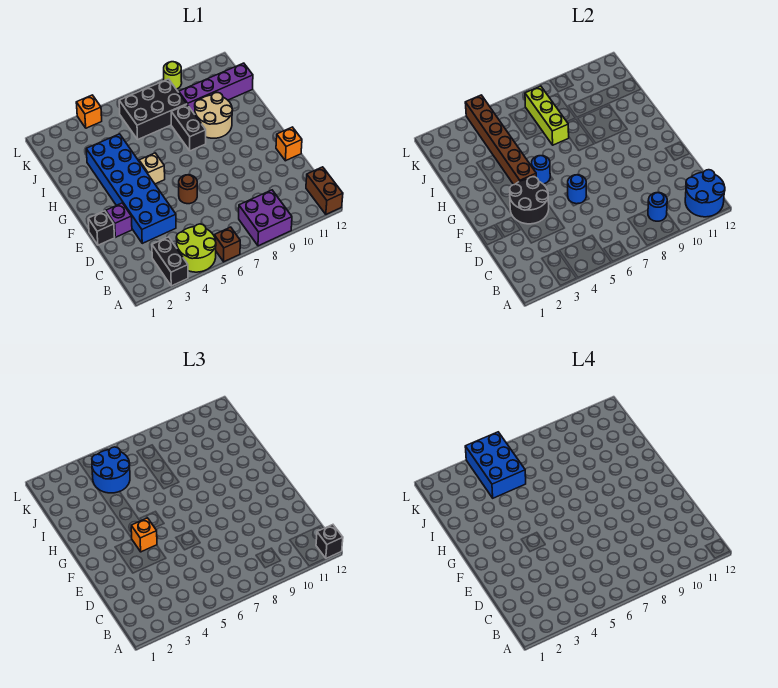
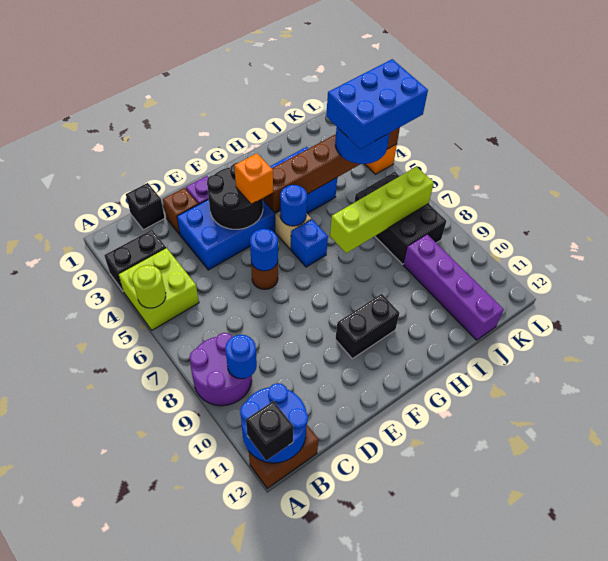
lime round brick A4:B5 level 1 -> lime brick A4:B5 level 1
brown brick A6 level 1 -> brown brick D2 level 1
purple brick A8:B9 level 1 -> purple round brick A8:B9 level 1
black brick E1 level 1 -> black brick C1 level 1
orange brick E12 level 1 -> none
none -> blue brick G6 level 1
black brick H8:I8 level 1 -> black brick F10:G10 level 1
tan round brick H9:I10 level 1 -> none
lime brick I7:K7 level 2 -> lime brick H7:K7 level 2
lime round brick L9 level 1 -> lime round brick A5 level 2

